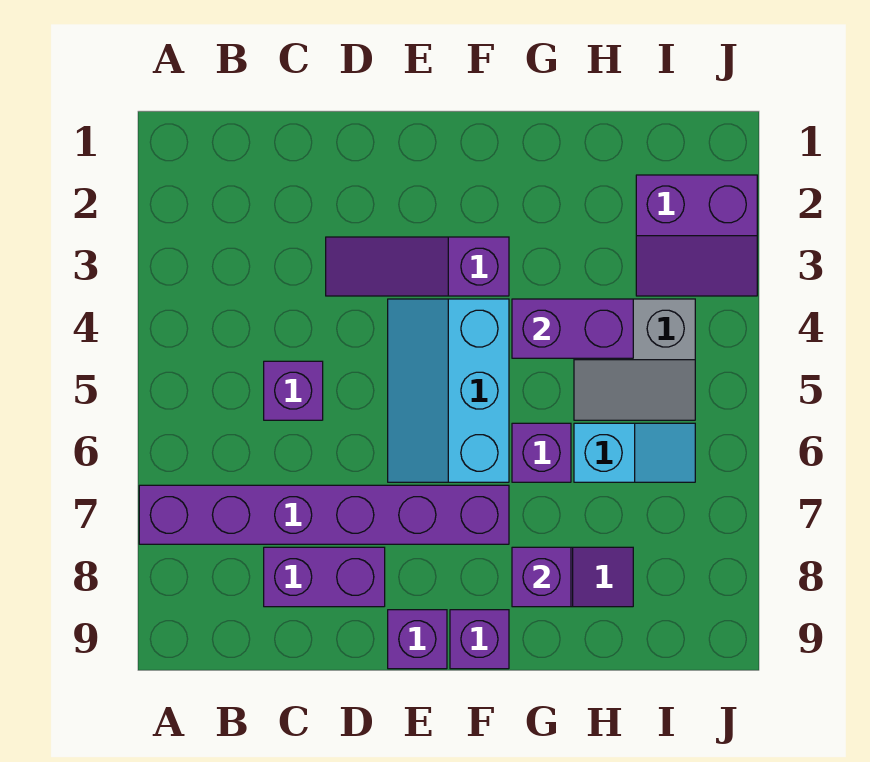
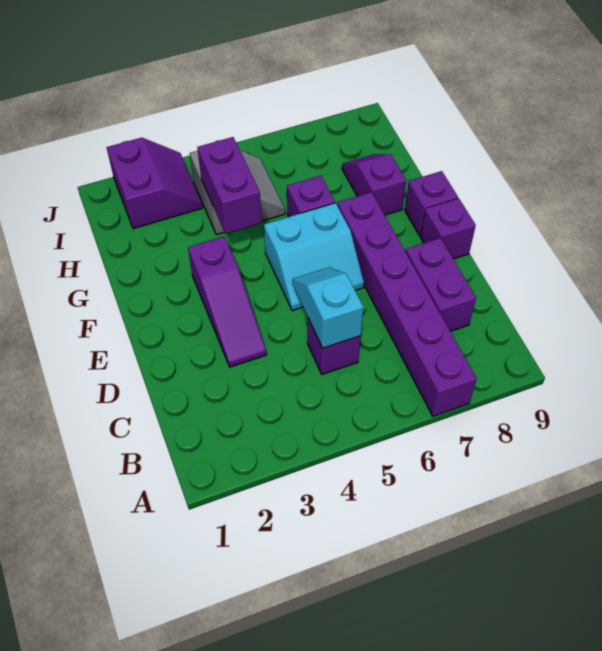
cyan slope E4:F6 level 1 top F -> cyan slope E5:F6 level 1 top F
purple brick G8 level 2 -> none
cyan slope H6:I6 level 1 top H -> cyan slope C5:D5 level 2 top C

